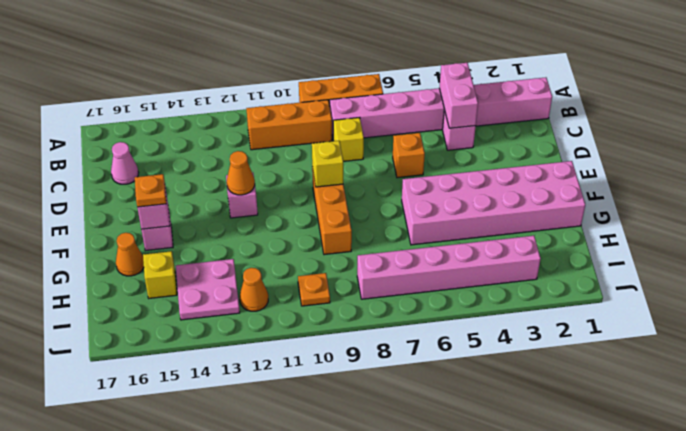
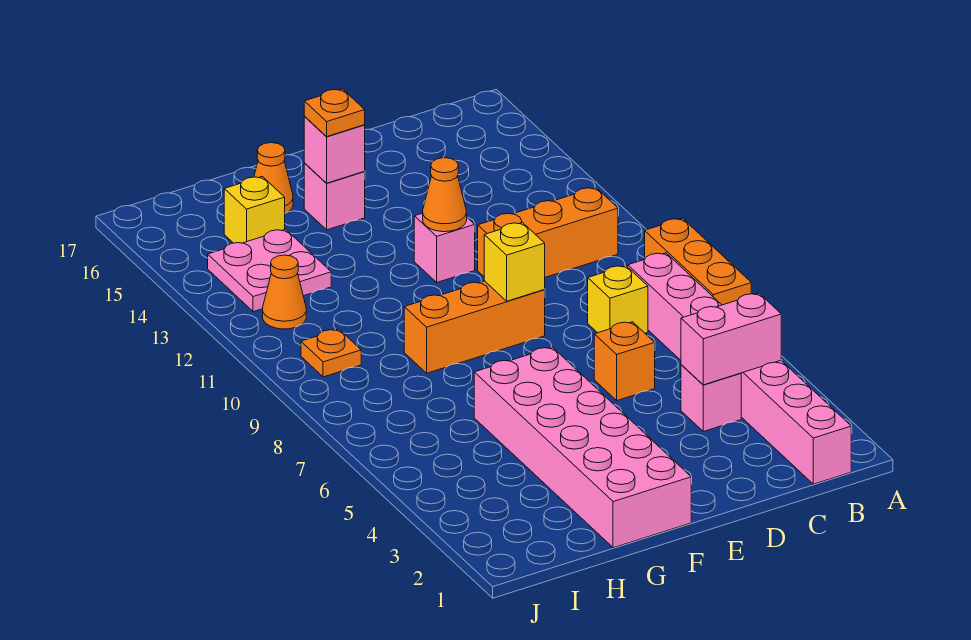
orange brick B9:B11 level 1 -> orange brick B11:D11 level 1
pink cone C16 level 1 -> none
pink brick I3:I8 level 1 -> none

